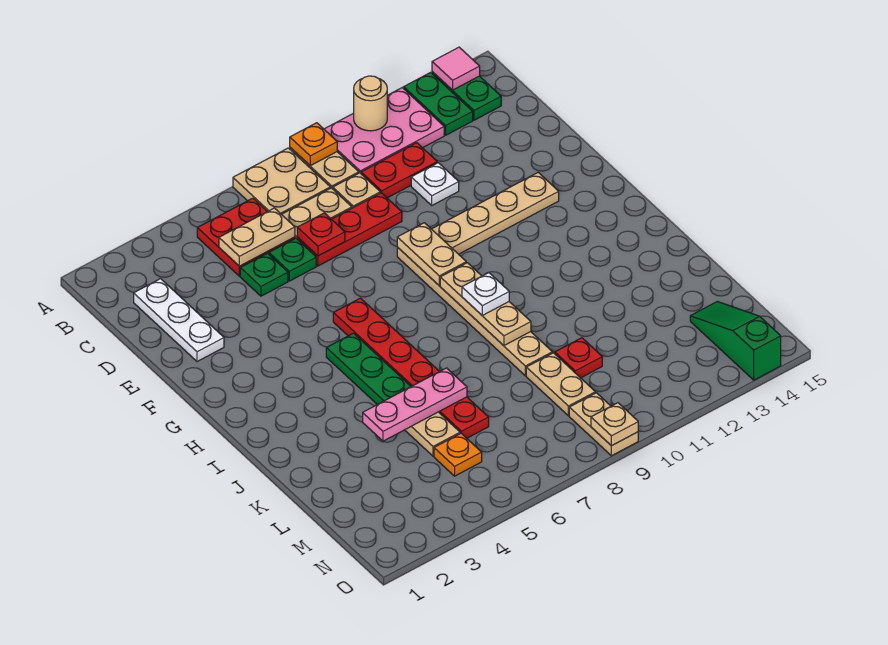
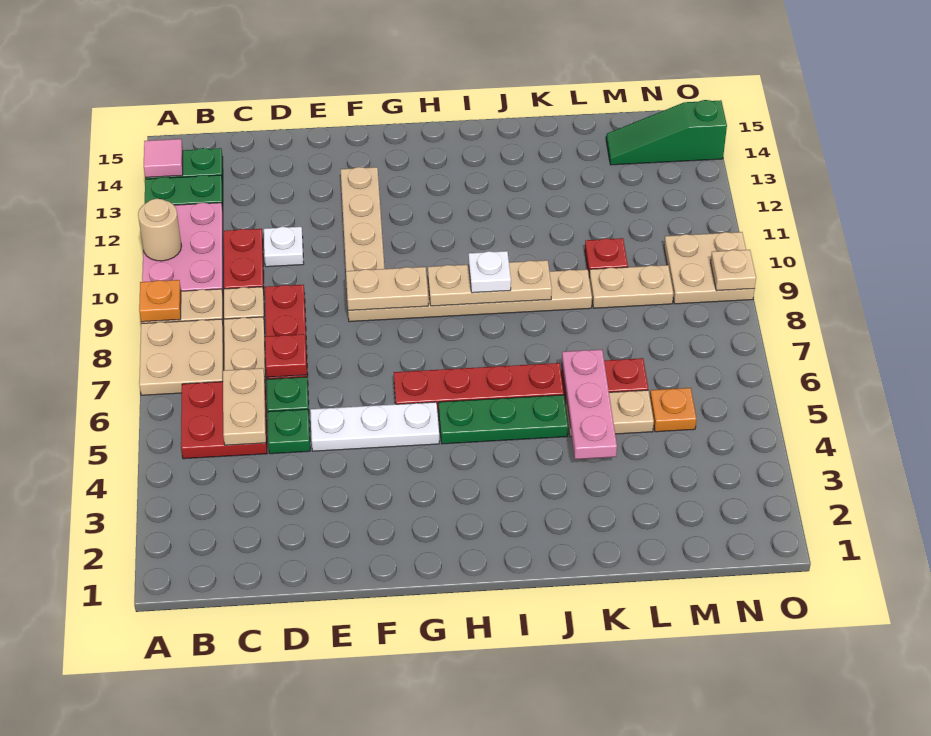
white plate C2:E2 level 1 -> white plate E5:G5 level 1
tan plate N9:O9 level 1 -> tan plate N9:O10 level 1

